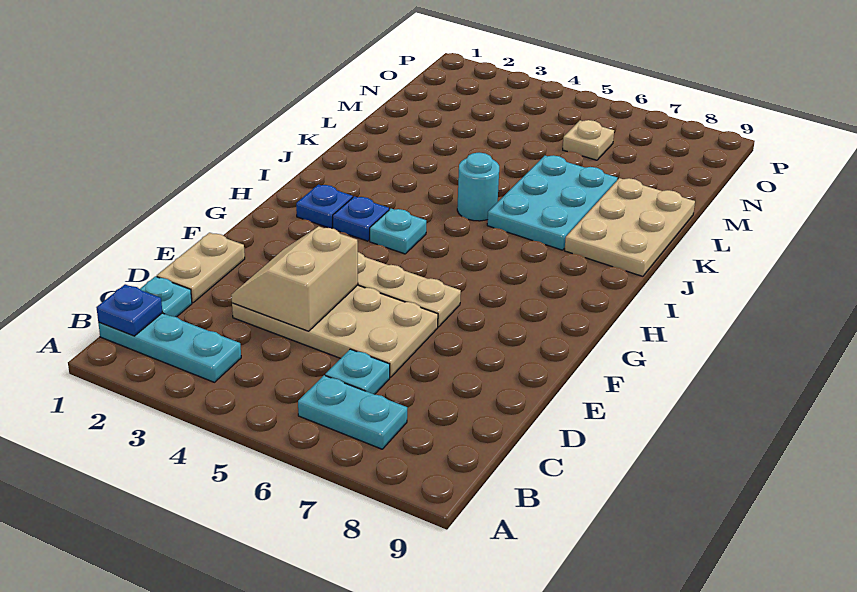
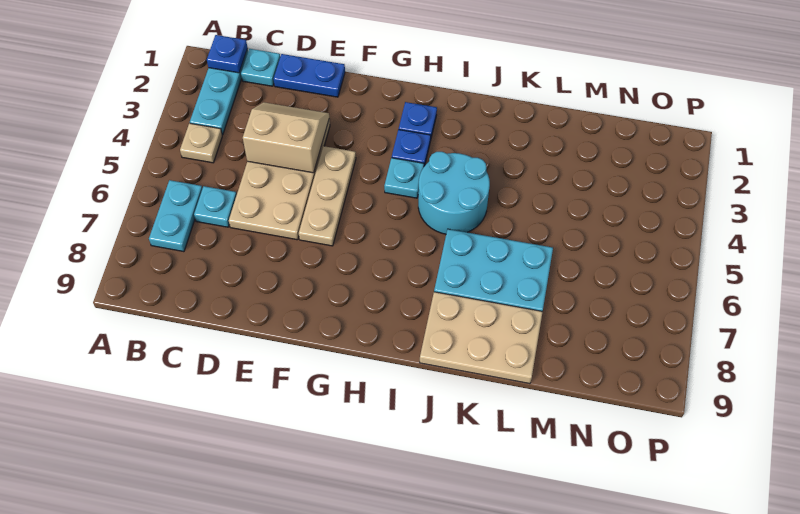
tan plate D1:E1 level 1 -> blue plate D1:E1 level 1
cyan round brick J5 level 1 -> cyan round brick I4:J5 level 1
tan plate N6 level 1 -> tan plate B4 level 1

